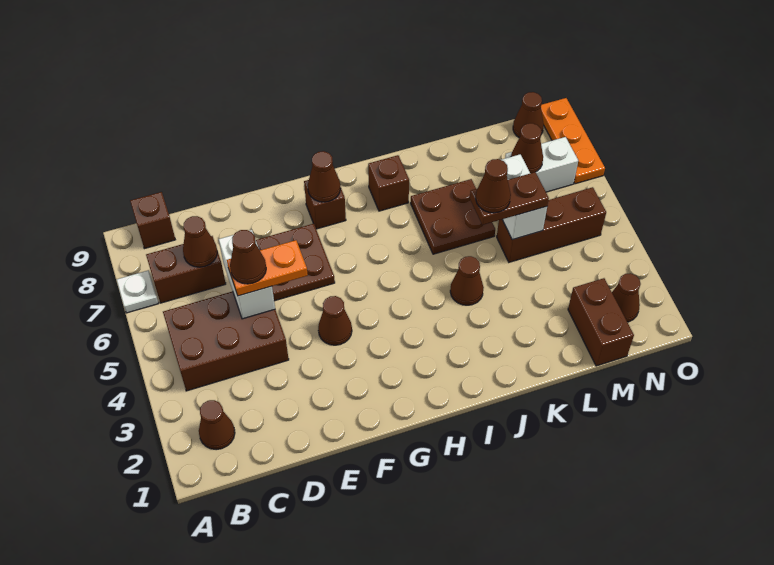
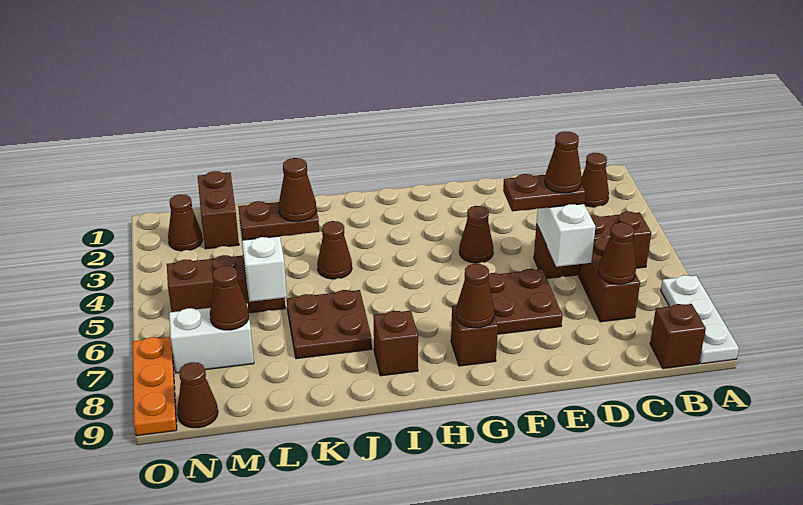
white plate A7 level 1 -> white plate A7:A9 level 1
brown brick B4:D5 level 1 -> brown brick B5:D5 level 1
brown brick B7:C7 level 1 -> brown brick C6:C7 level 1
orange plate D5:E5 level 3 -> brown plate D5:E5 level 3

